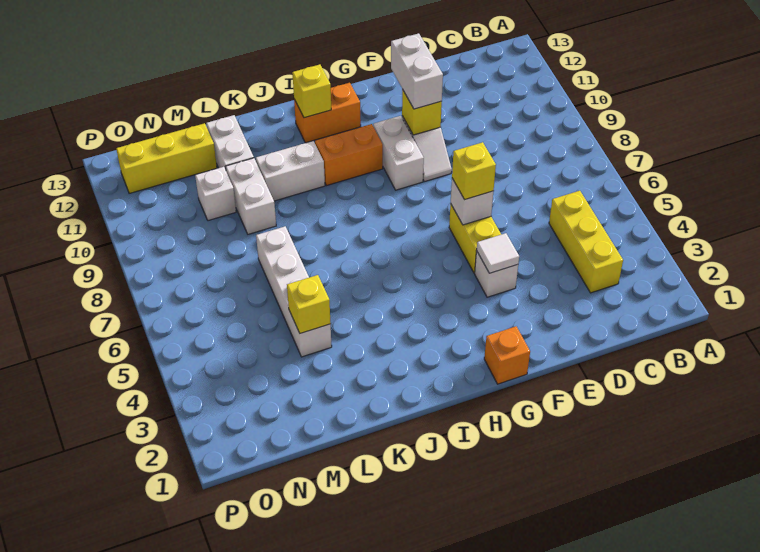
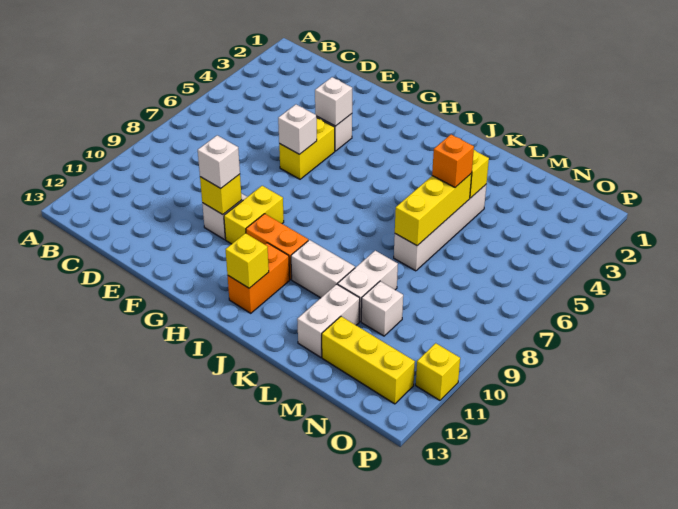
yellow brick C3:C5 level 1 -> yellow brick L5:L7 level 2
white tile F4 level 2 -> white brick F4 level 2
yellow brick F6 level 3 -> yellow brick P11 level 1
white brick F10:F11 level 3 -> white brick F10 level 3
orange brick G1 level 1 -> orange brick L5 level 3
white brick G9:G10 level 1 -> yellow brick G9:G10 level 1
orange brick H12:I12 level 1 -> orange brick I11:I12 level 1

